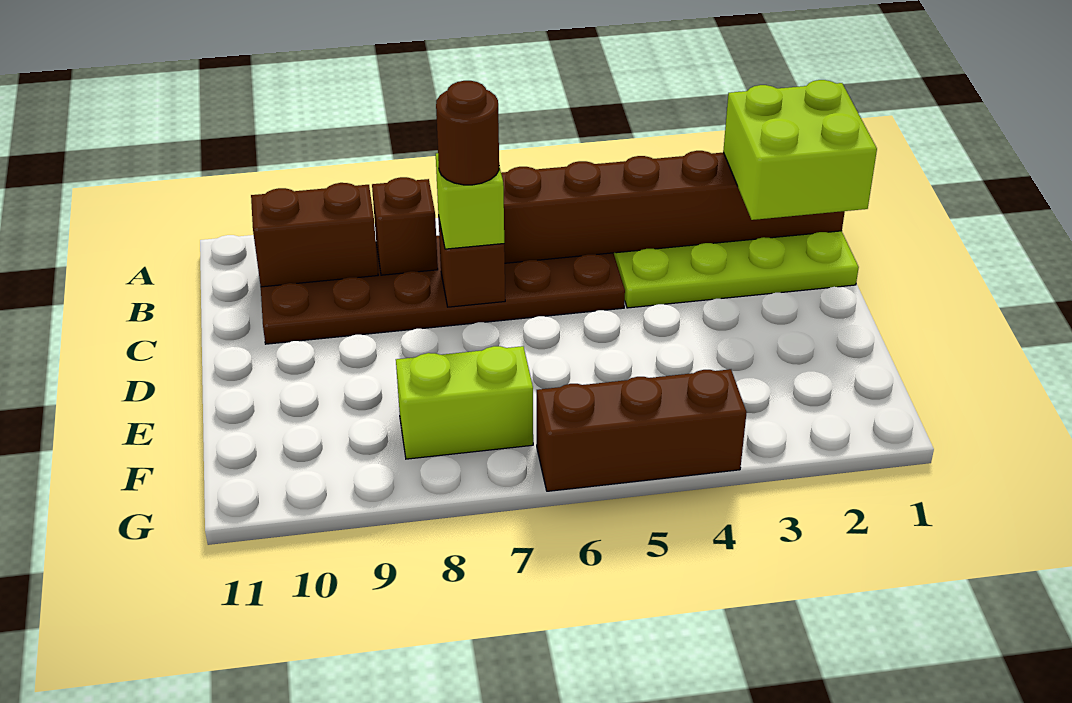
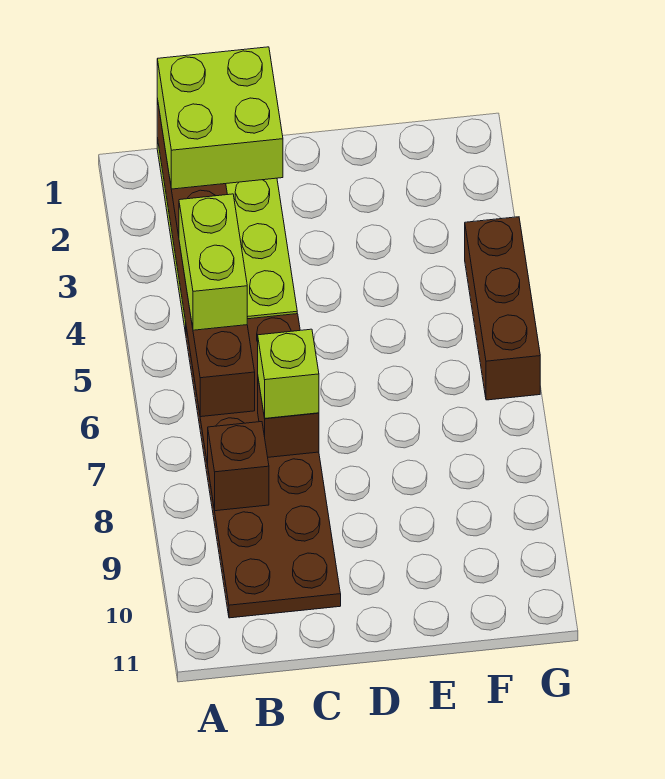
brown brick B9:B10 level 2 -> none
brown round brick C7 level 4 -> none
lime brick F7:F8 level 1 -> lime brick B4:B5 level 3

